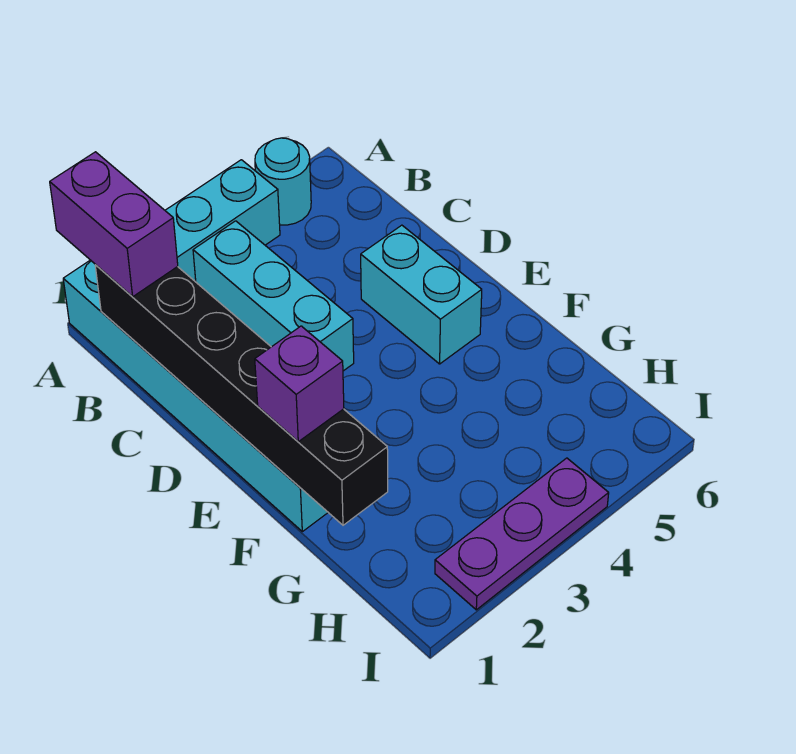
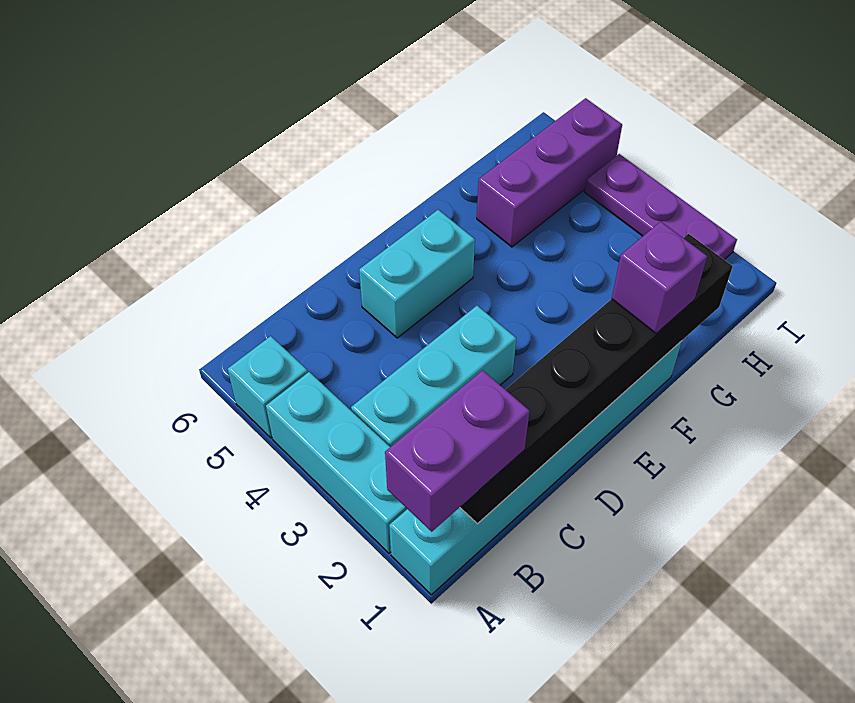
cyan round brick A5 level 1 -> cyan brick A5 level 1
none -> purple brick G5:I5 level 1

